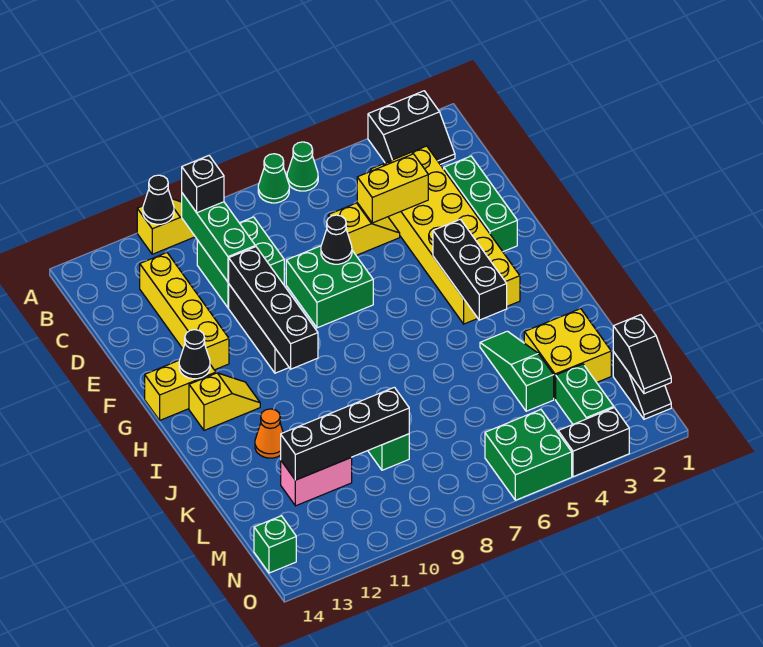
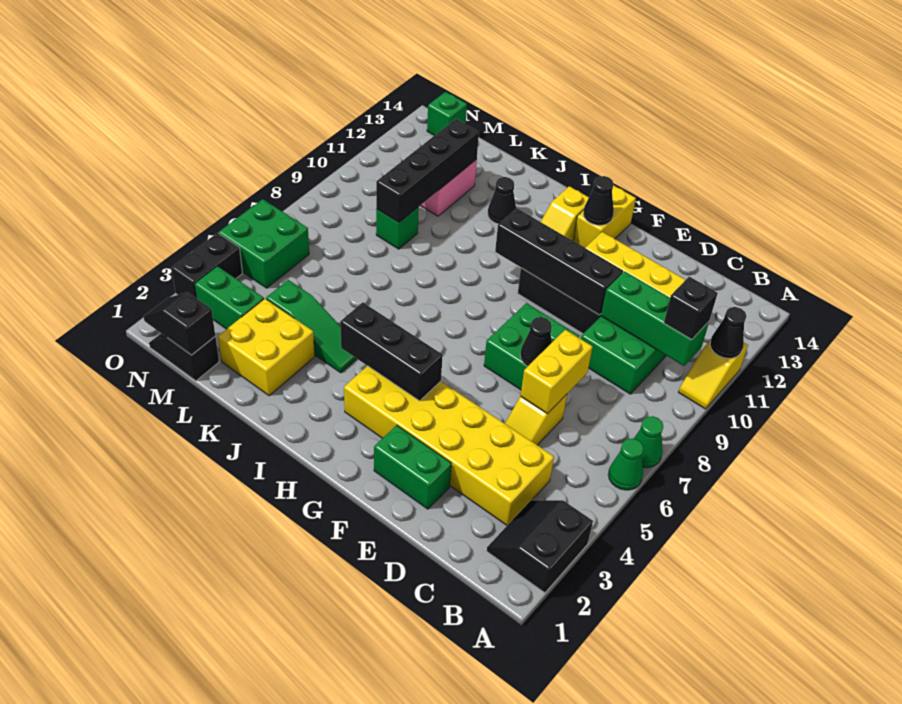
green brick D2:F2 level 1 -> green brick E2:F2 level 1
yellow brick D4:D5 level 2 -> yellow brick D6:D7 level 2
orange cone J12 level 1 -> black cone J12 level 1

